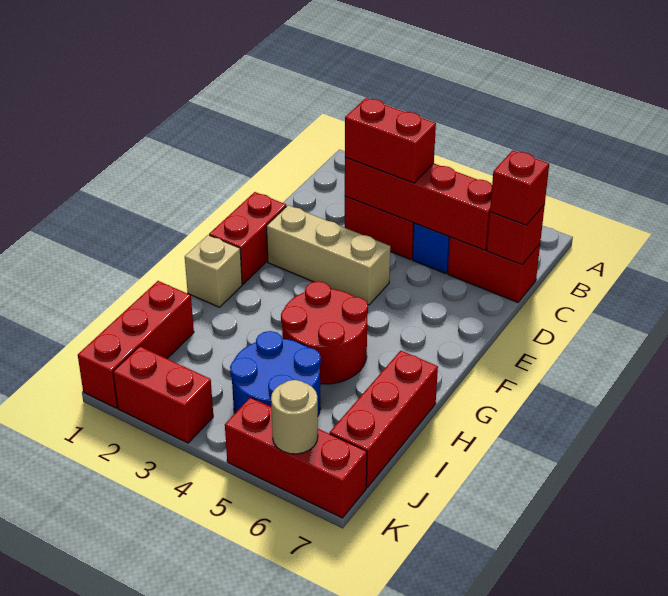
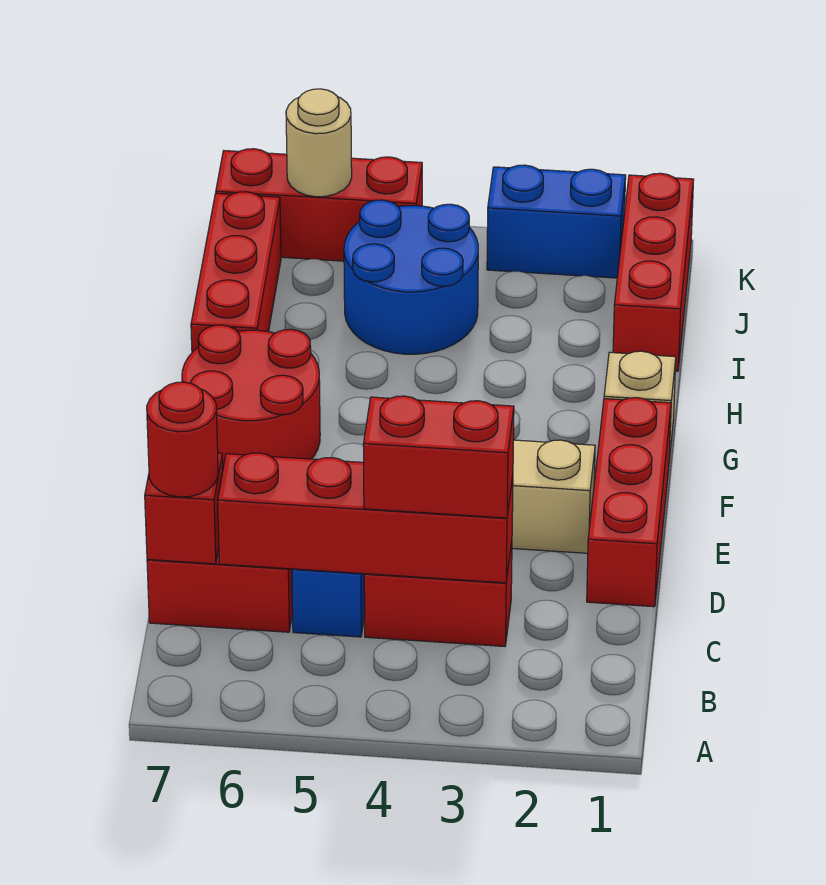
red brick C7 level 3 -> red round brick C7 level 3
red brick E1:F1 level 1 -> red brick D1:F1 level 1
red round brick G4:H5 level 1 -> red round brick F6:G7 level 1
red brick K2:K3 level 1 -> blue brick K2:K3 level 1

